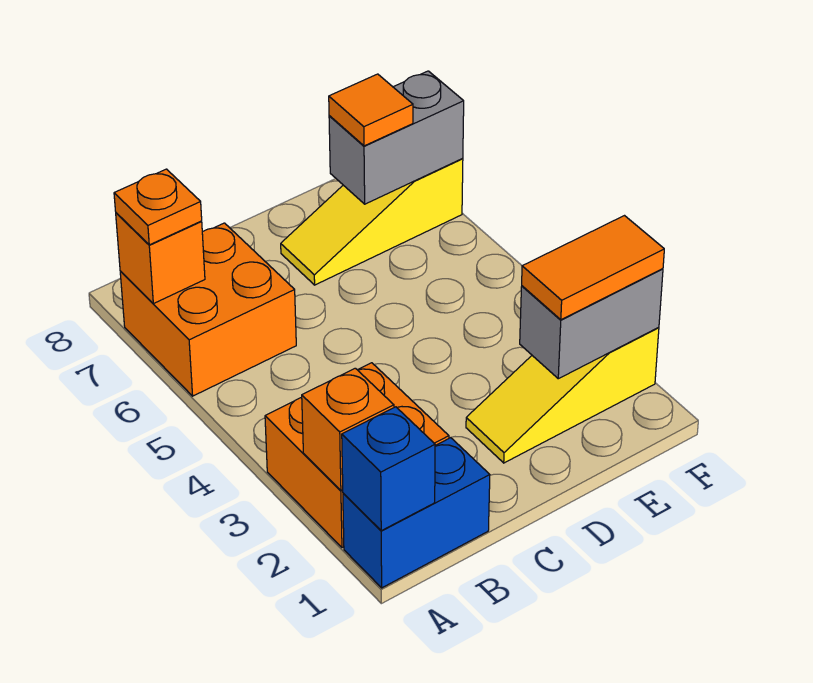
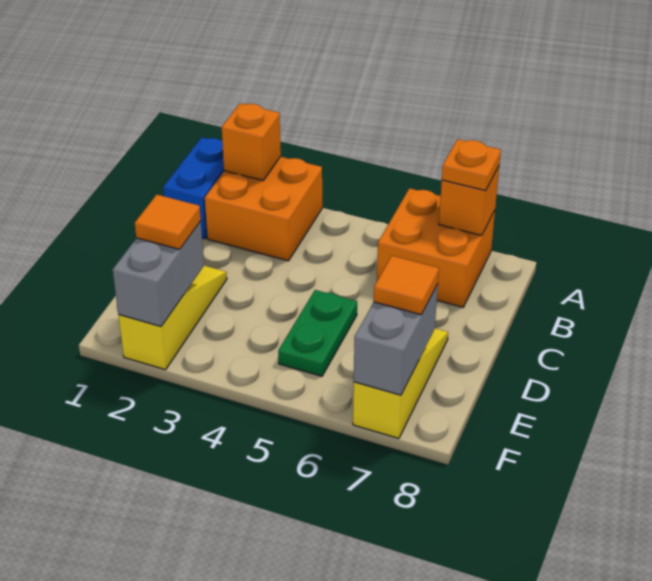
blue brick A1 level 2 -> none
none -> green plate D5:E5 level 1
orange tile E2:F2 level 3 -> orange tile E2 level 3

